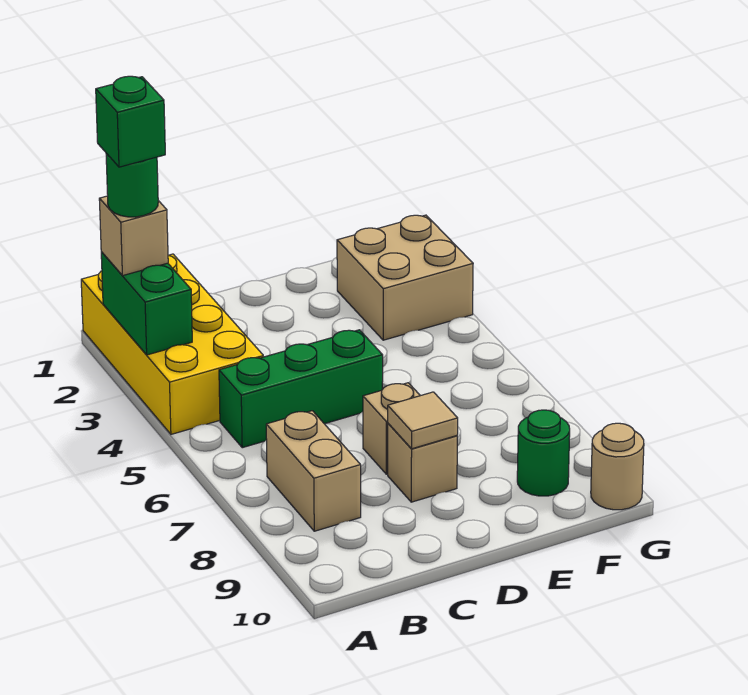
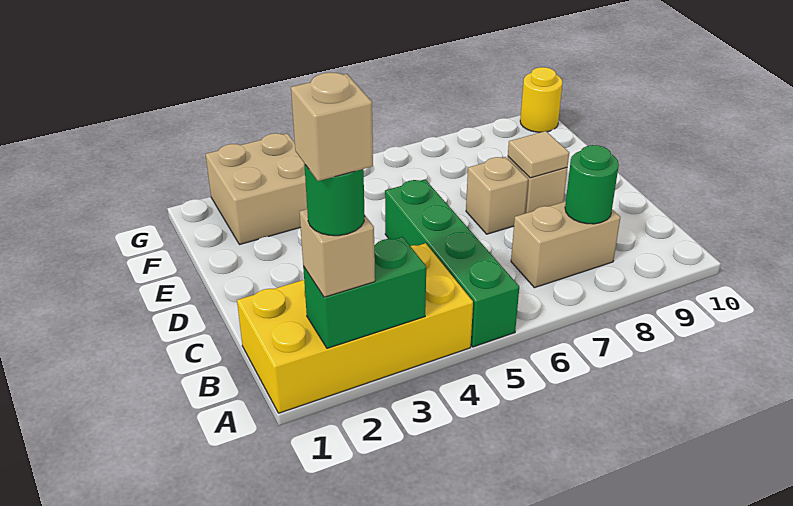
green brick A2 level 5 -> tan brick A2 level 5
green brick B5:D5 level 1 -> green brick A5:D5 level 1
green round brick F9 level 1 -> green round brick B8 level 2
tan round brick G10 level 1 -> yellow round brick G10 level 1

